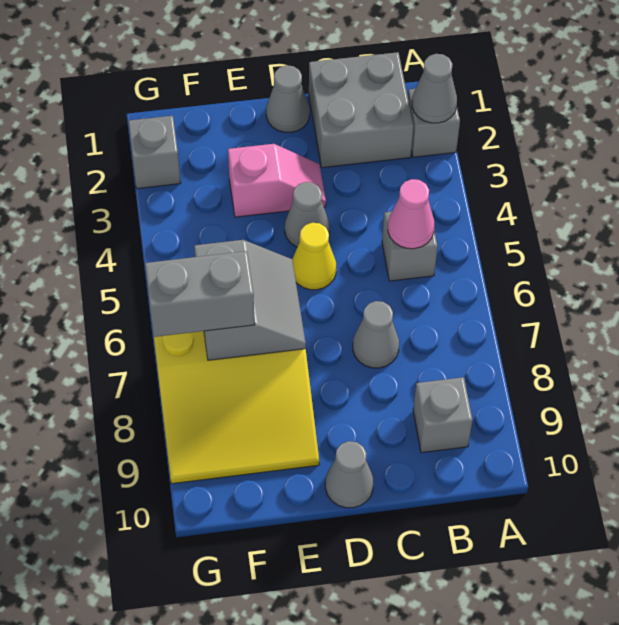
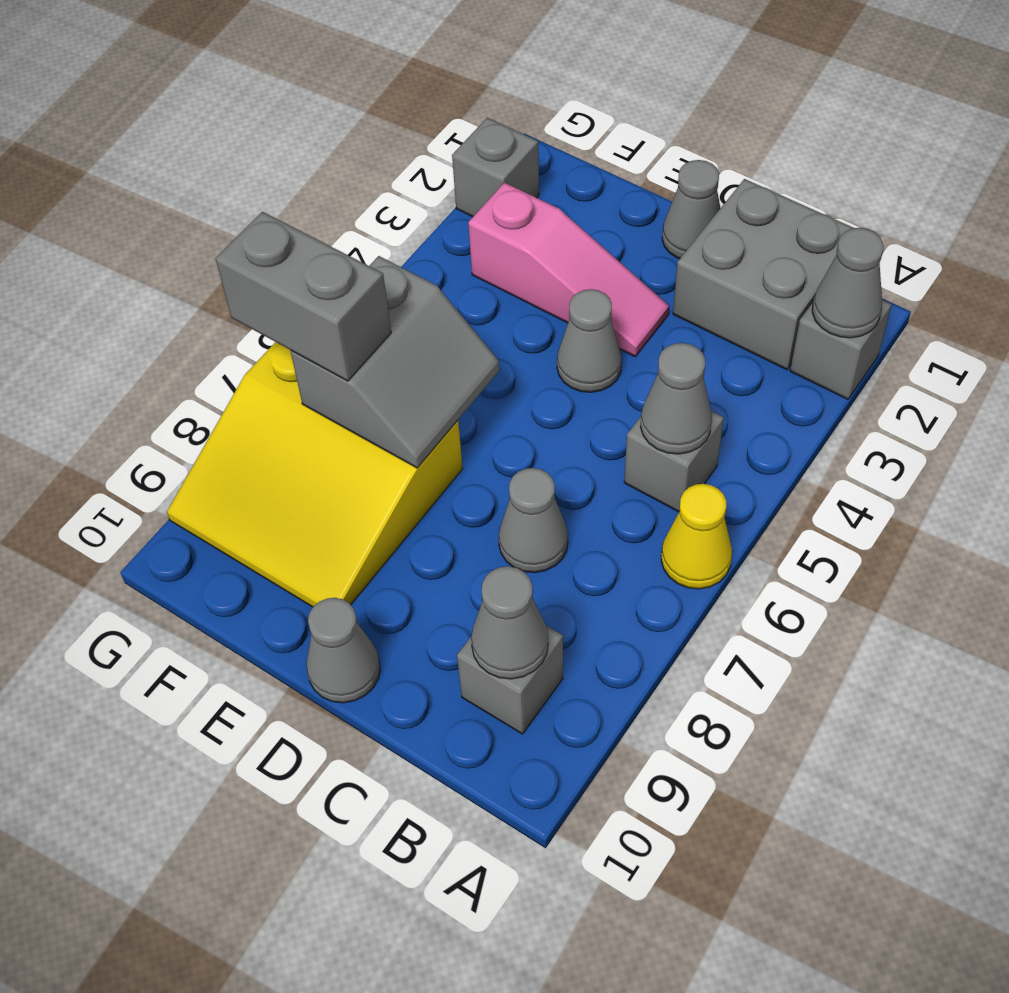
pink cone B5 level 2 -> grey cone B5 level 2
none -> grey cone B9 level 2
pink slope D3:E3 level 1 top E -> pink slope D3:F3 level 1 top F
yellow cone D5 level 1 -> yellow cone A6 level 1

